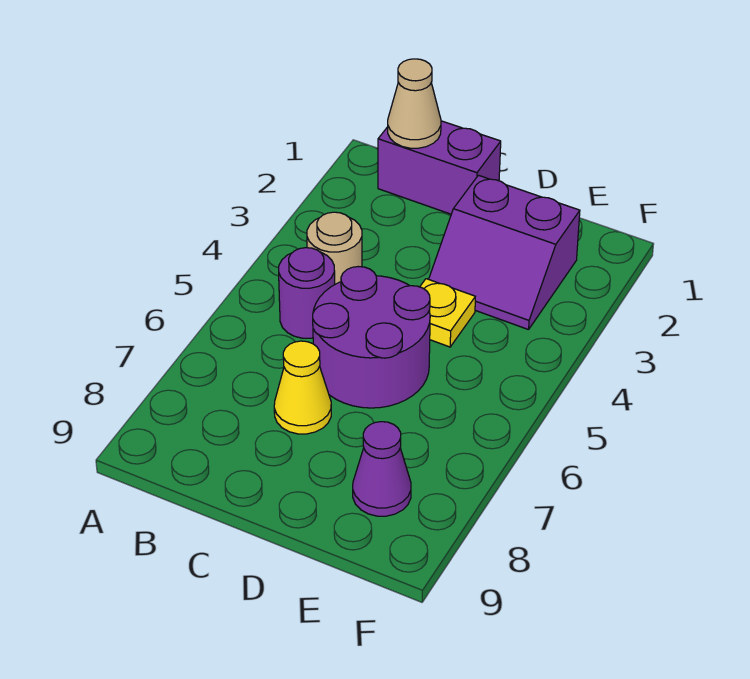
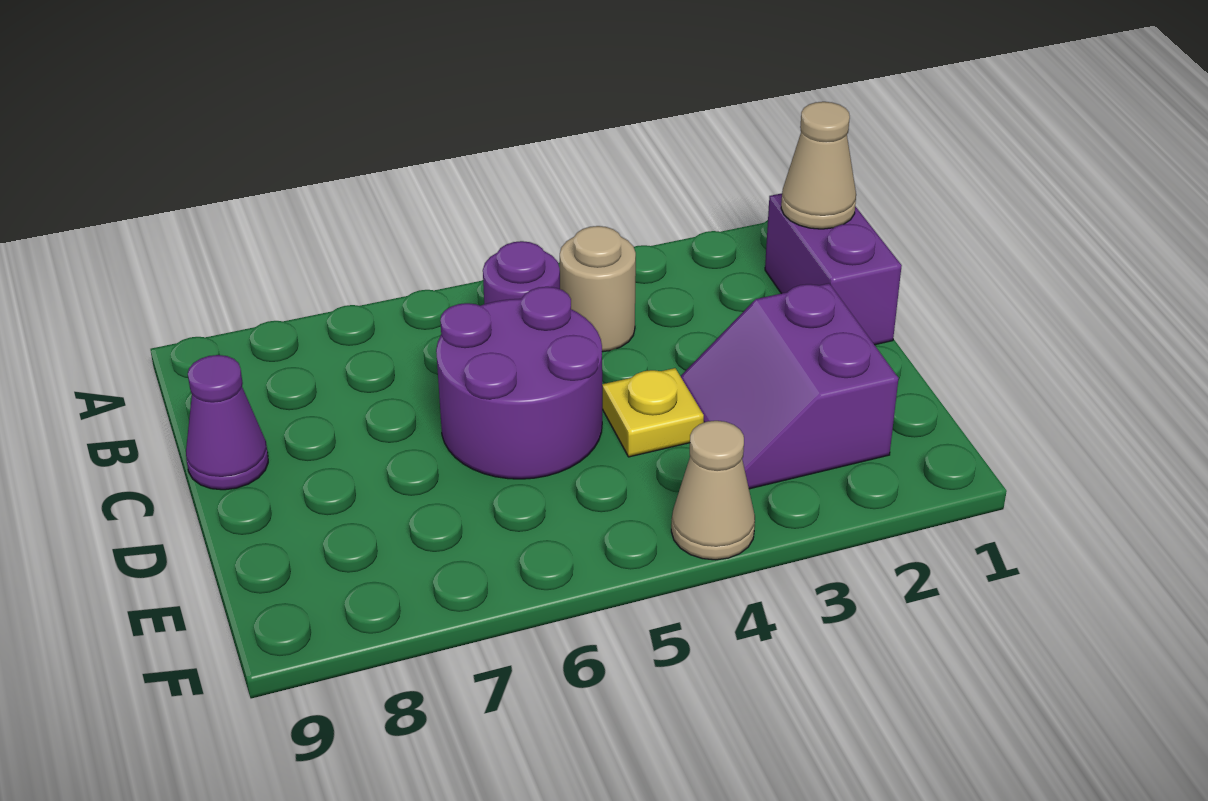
yellow cone C7 level 1 -> none
purple cone E8 level 1 -> purple cone C9 level 1
none -> tan cone F4 level 1

